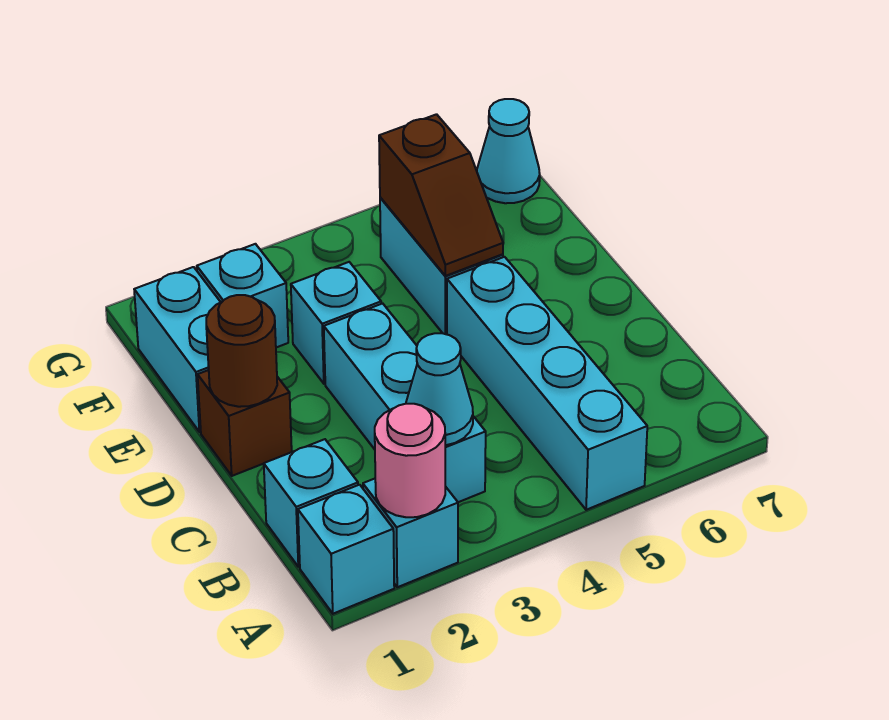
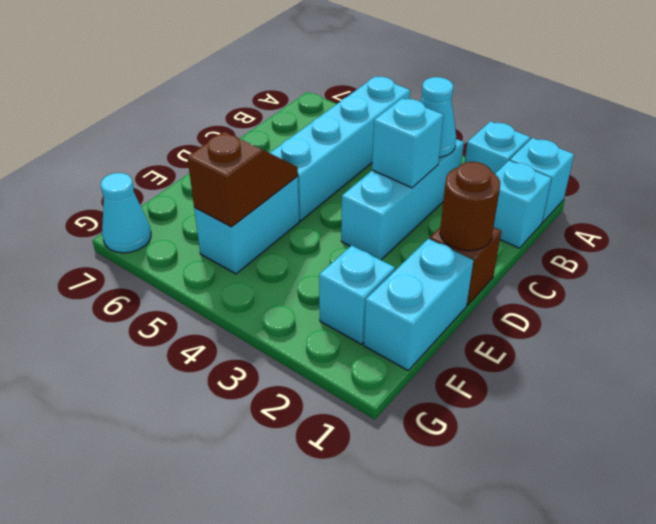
pink round brick A2 level 2 -> none
cyan brick E3 level 1 -> cyan brick C3 level 2

